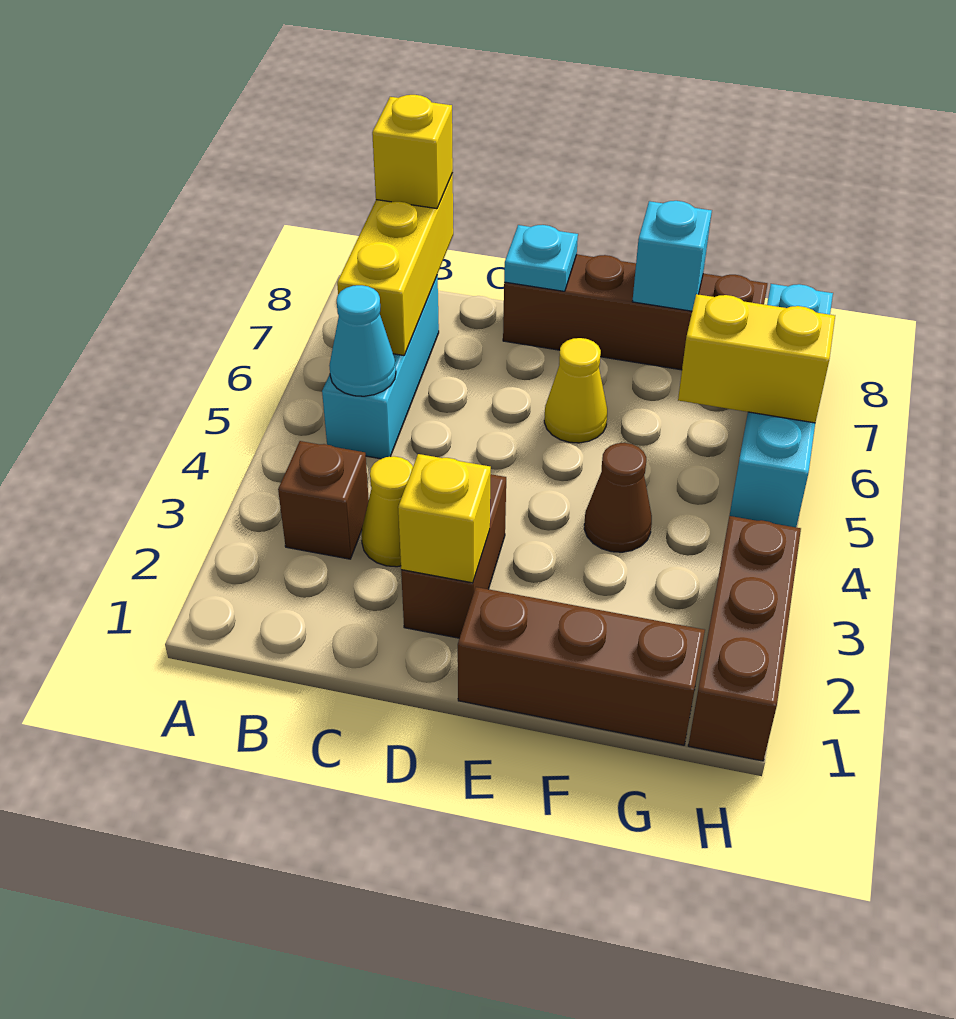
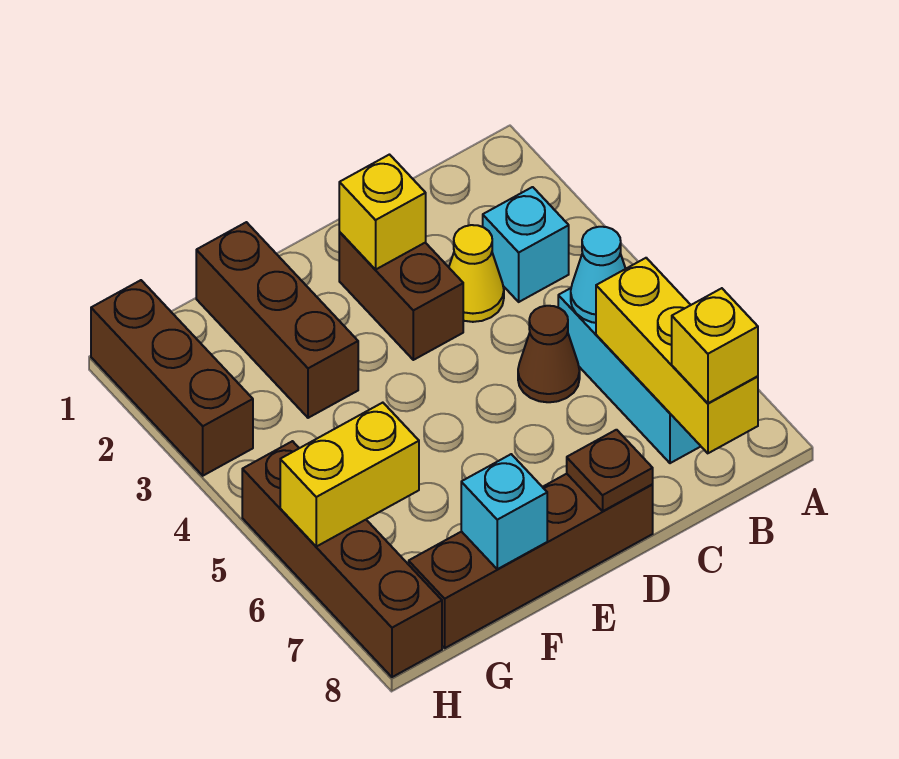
brown brick B3 level 1 -> cyan brick B3 level 1
cyan plate D8 level 2 -> brown plate D8 level 2
brown brick E1:G1 level 1 -> brown brick F1:F3 level 1
yellow cone E6 level 1 -> none
brown cone F4 level 1 -> brown cone C5 level 1
cyan brick H5:H8 level 1 -> brown brick H5:H8 level 1

